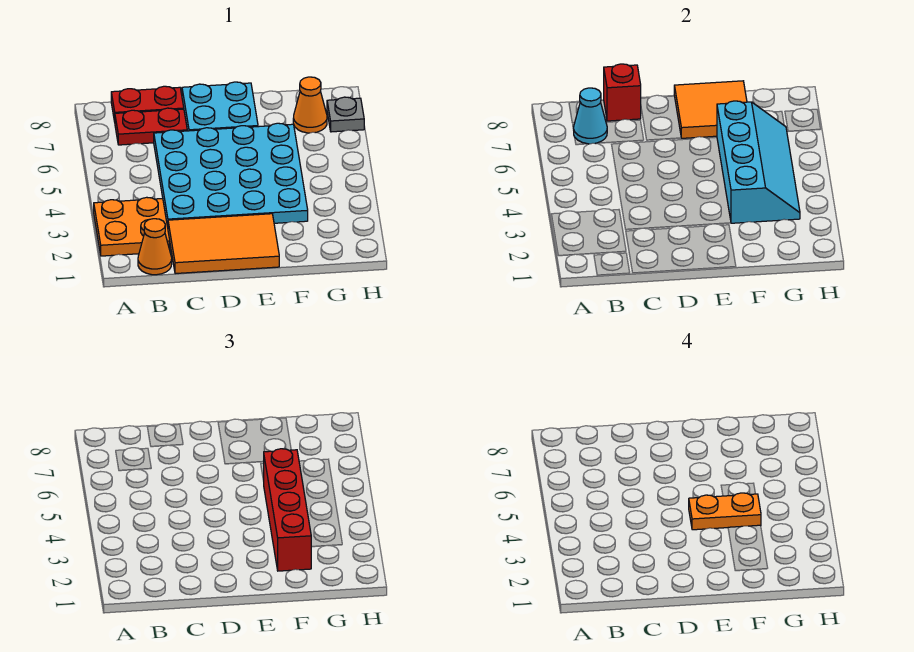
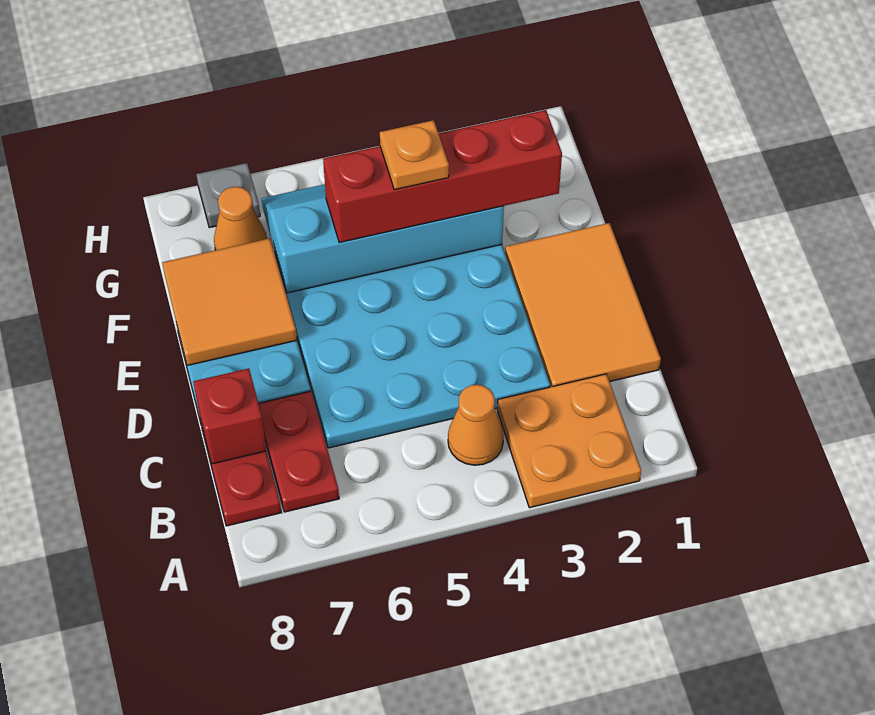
orange cone B1 level 1 -> orange cone B4 level 1
cyan cone B7 level 2 -> none
orange plate E4:F4 level 4 -> orange plate F4 level 4

